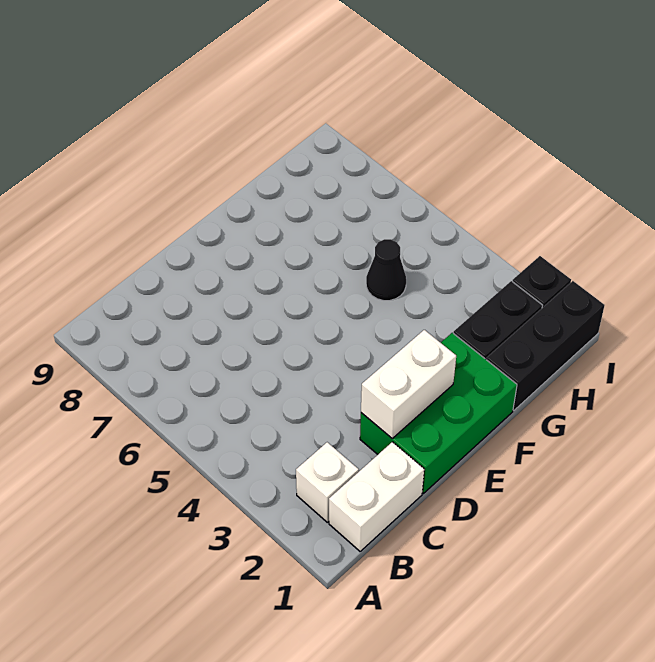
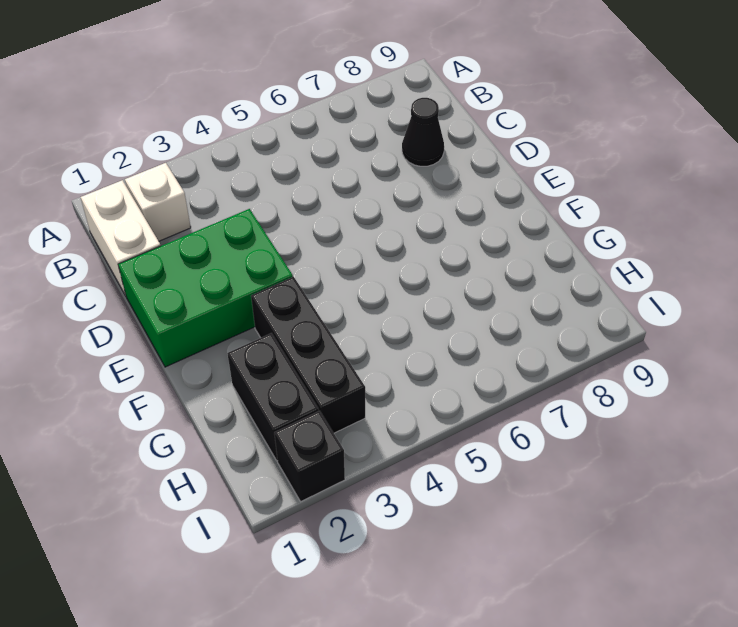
green brick D1:F2 level 1 -> green brick D1:E3 level 1
white brick D2:E2 level 2 -> none
black brick G1:I1 level 1 -> black brick F3:H3 level 1
black cone G5 level 1 -> black cone C8 level 1

